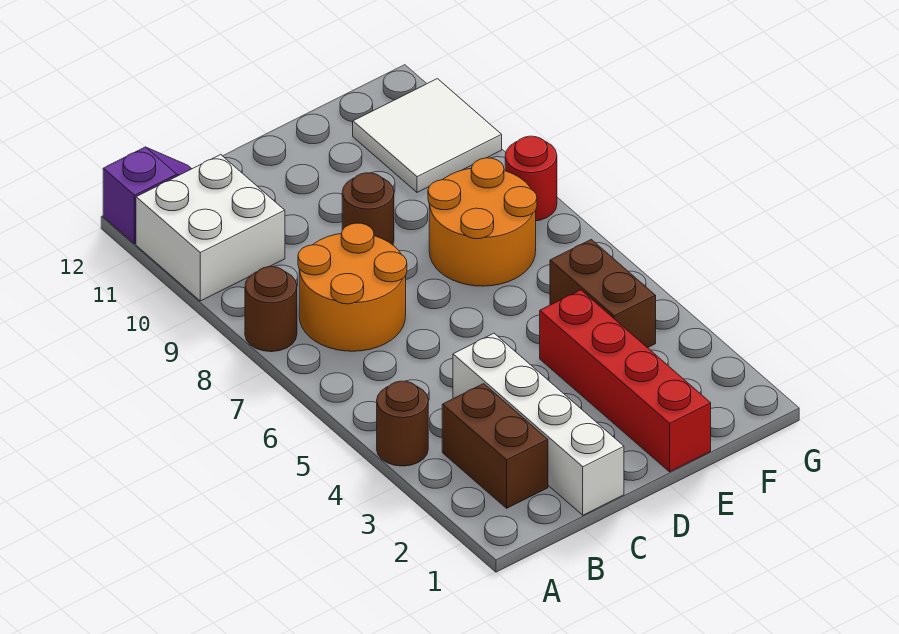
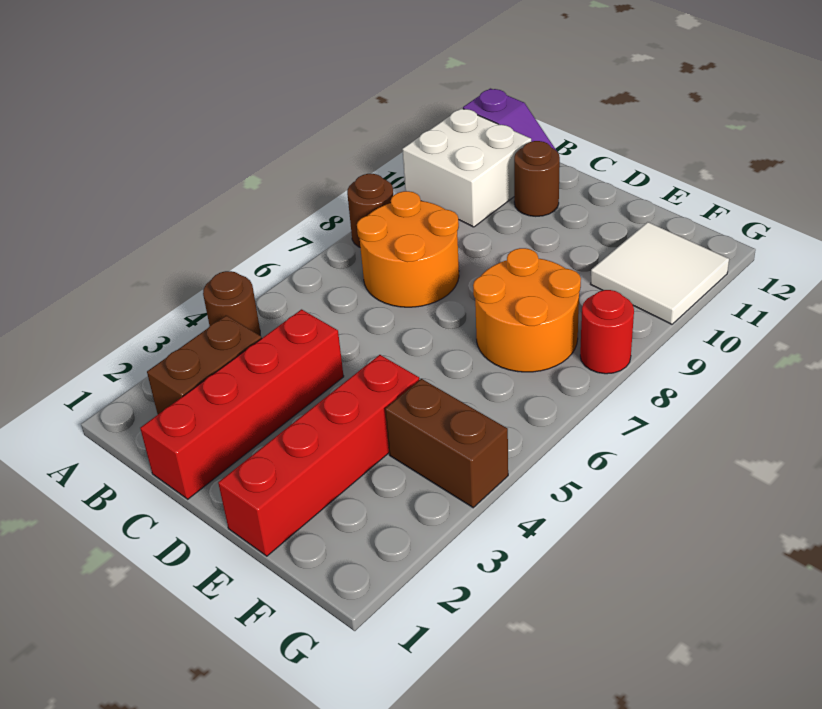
white brick C1:C4 level 1 -> red brick C1:C4 level 1
brown round brick D9 level 1 -> brown round brick C11 level 1
brown brick F4:F5 level 1 -> brown brick F4:G4 level 1

